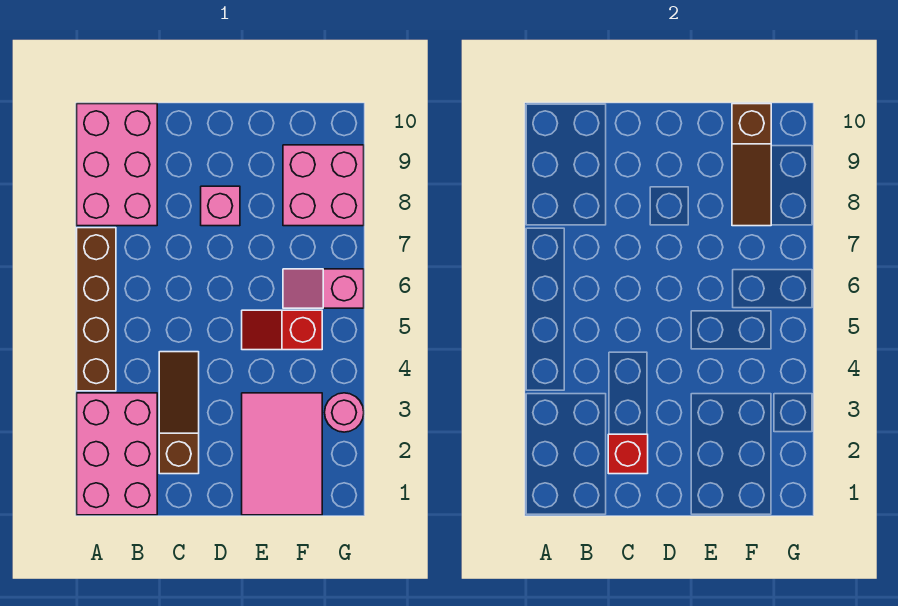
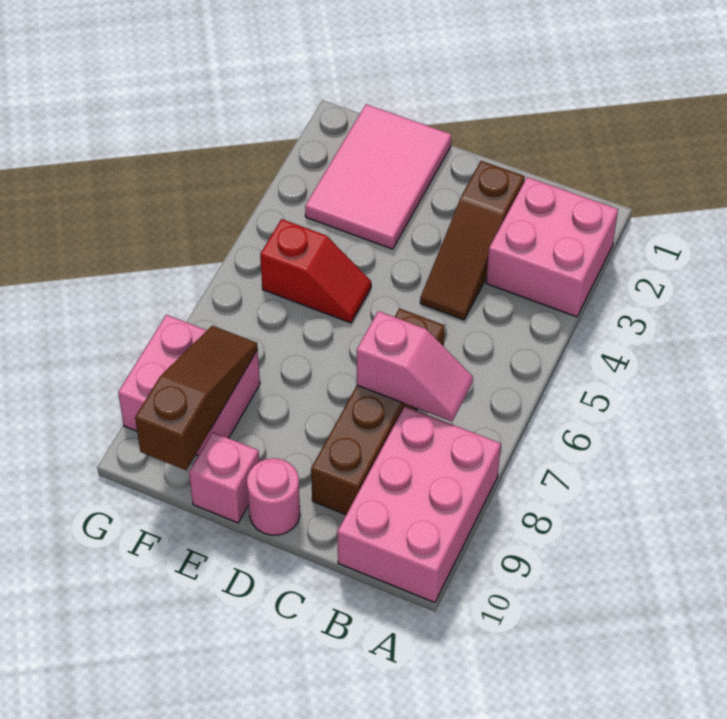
pink brick A1:B3 level 1 -> pink brick A2:B3 level 1
brown brick A4:A7 level 1 -> brown brick C6:C9 level 1
red brick C2 level 2 -> none
pink brick D8 level 1 -> pink brick E10 level 1
pink slope F6:G6 level 1 top G -> pink slope B7:C7 level 2 top C
pink round brick G3 level 1 -> pink round brick D10 level 1

